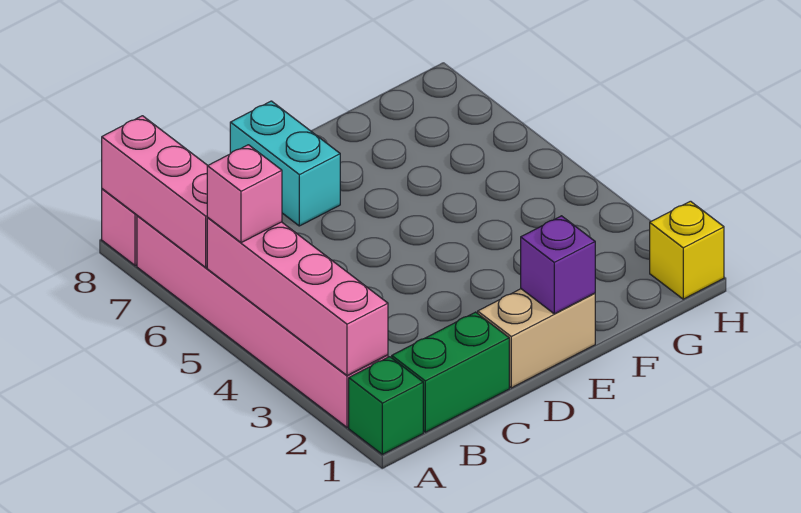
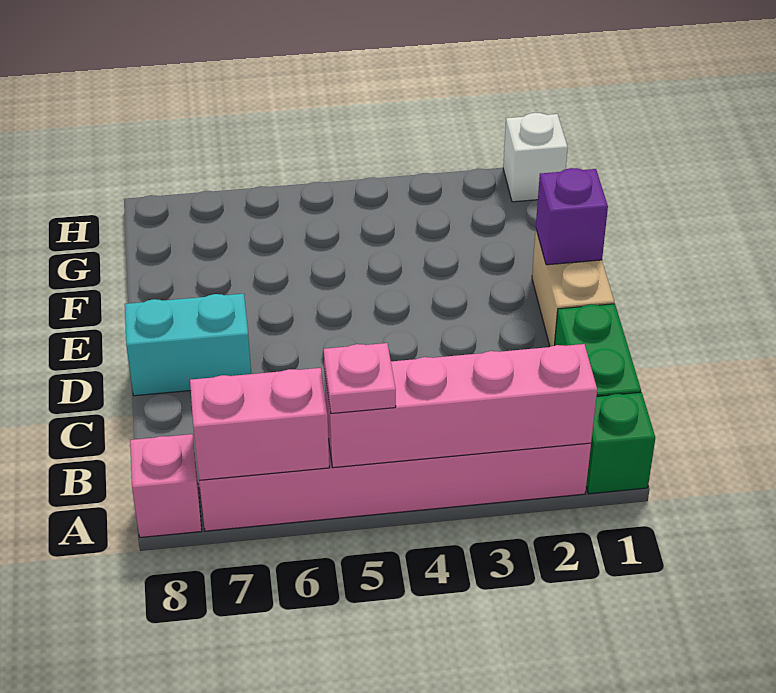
pink brick A5 level 3 -> pink plate A5 level 3
pink brick A6:A8 level 2 -> pink brick A6:A7 level 2
yellow brick H1 level 1 -> white brick H1 level 1

